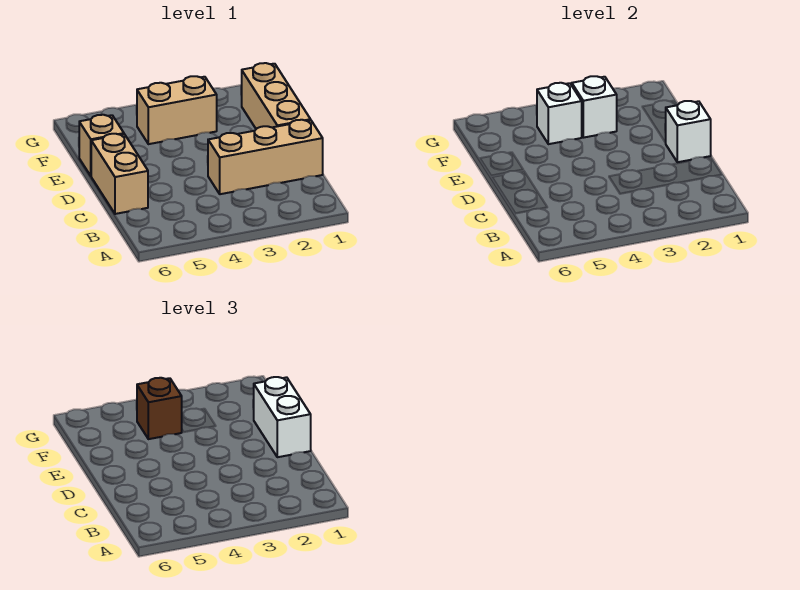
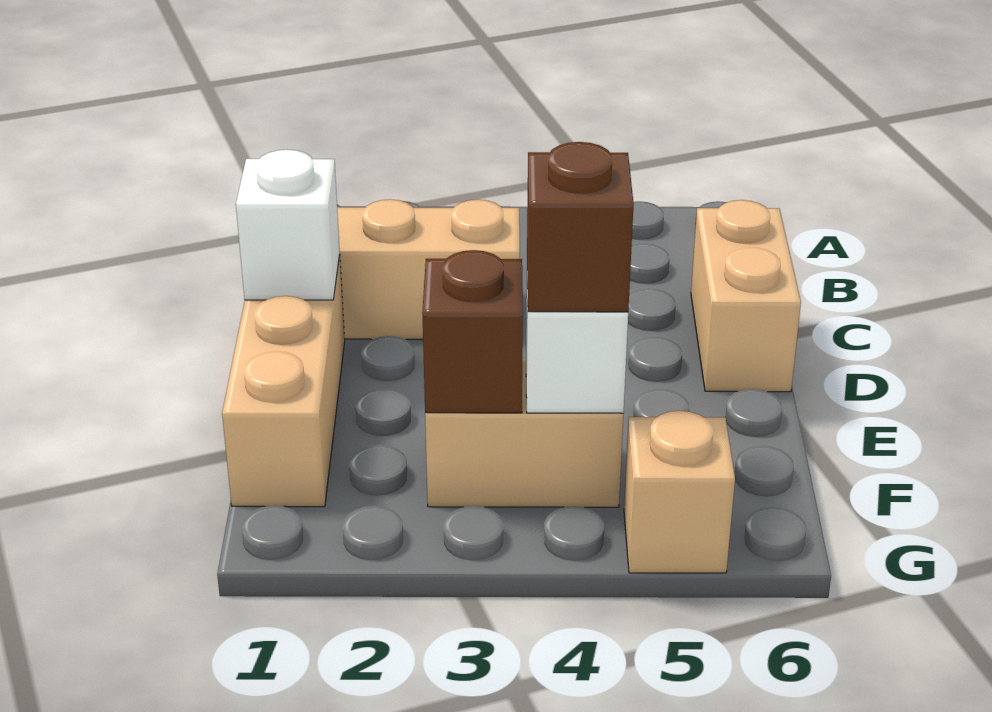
white brick D1:E1 level 3 -> none
tan brick E6 level 1 -> tan brick G5 level 1
white brick F3 level 2 -> brown brick F3 level 2

